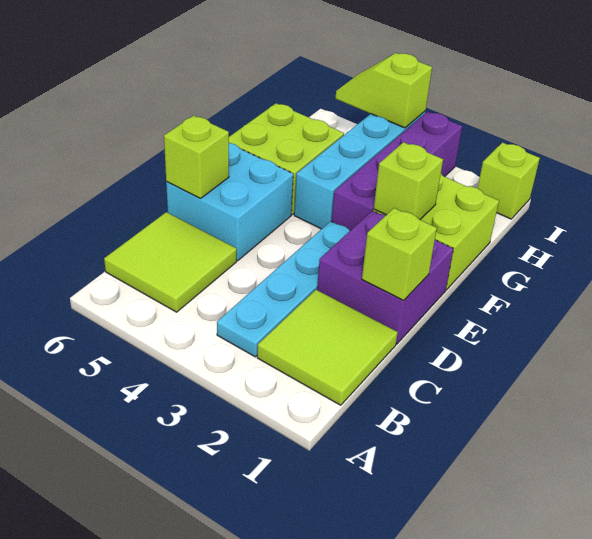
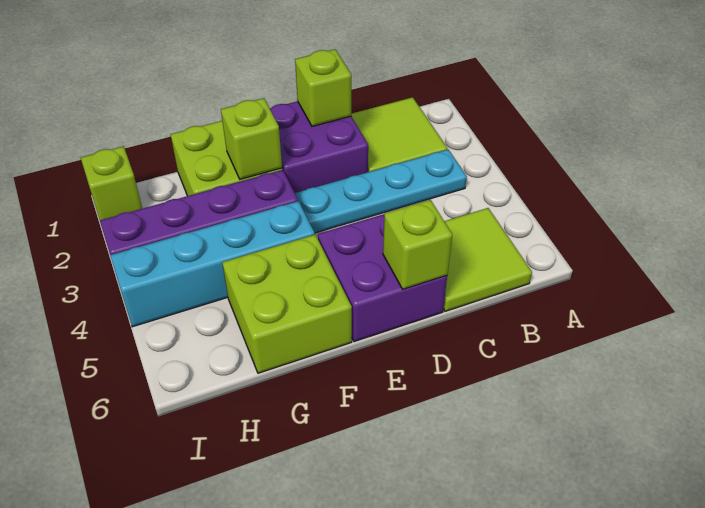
cyan brick D5:E6 level 1 -> purple brick D5:E6 level 1
lime slope I4:I5 level 2 top 4 -> none

